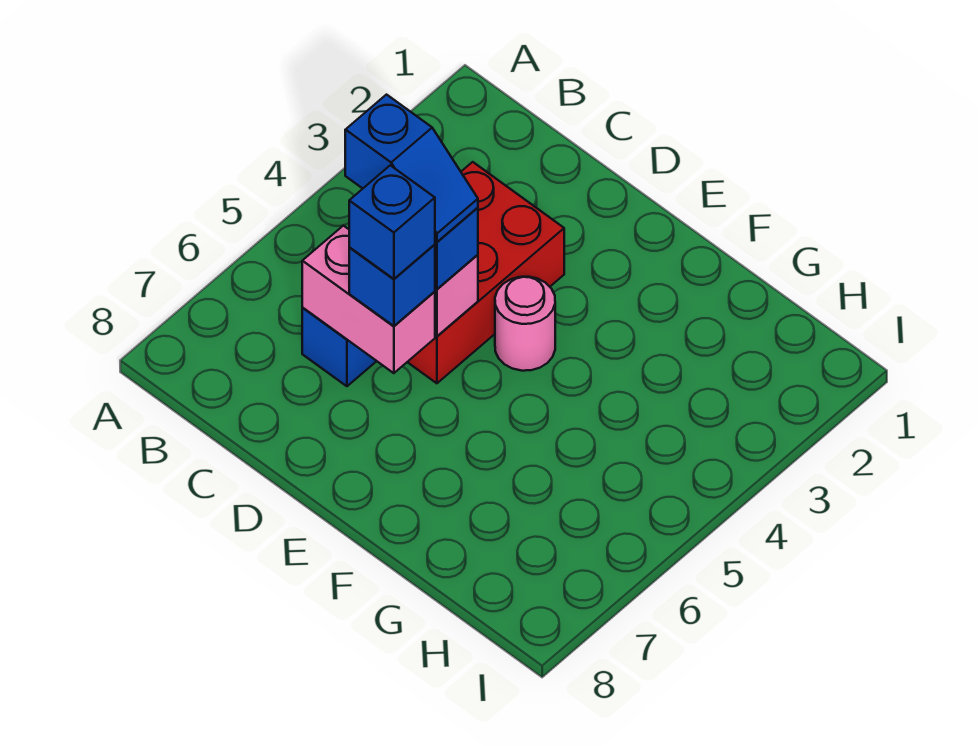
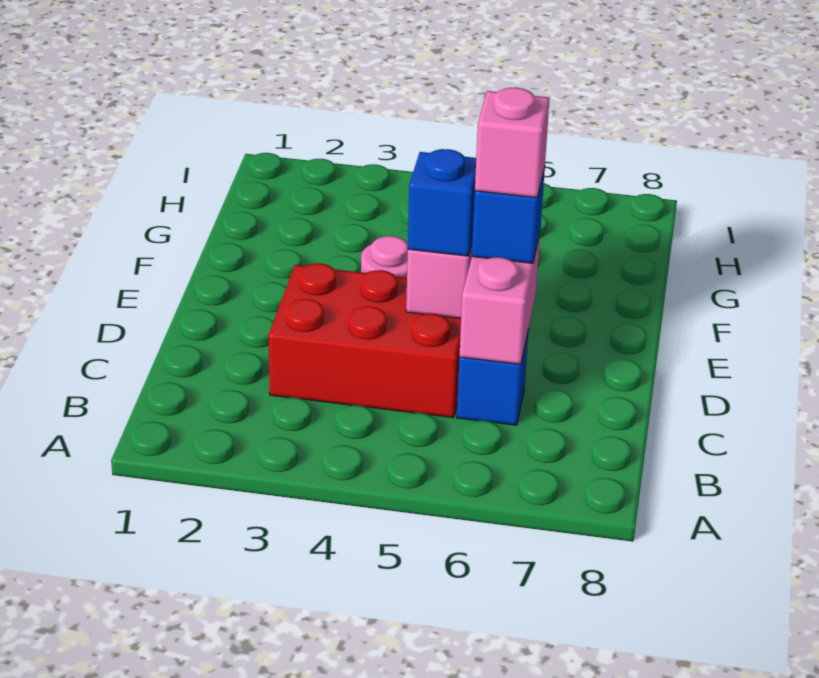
blue slope C5:D5 level 4 top C -> none
blue brick D6 level 4 -> pink brick D6 level 4

